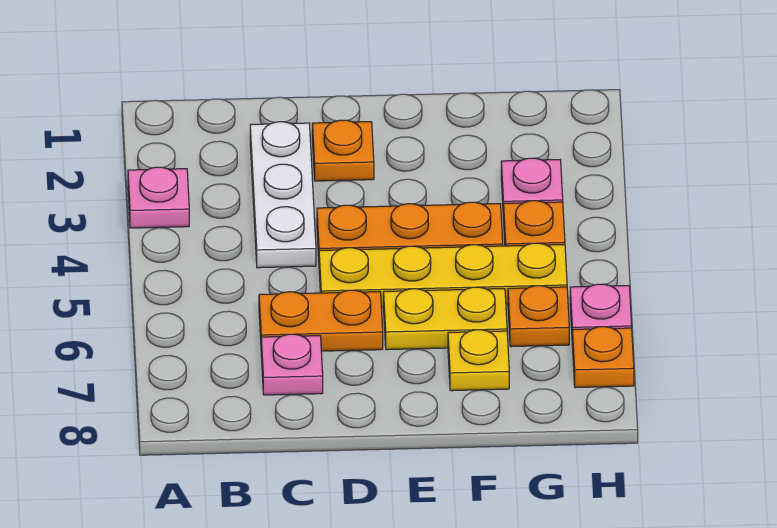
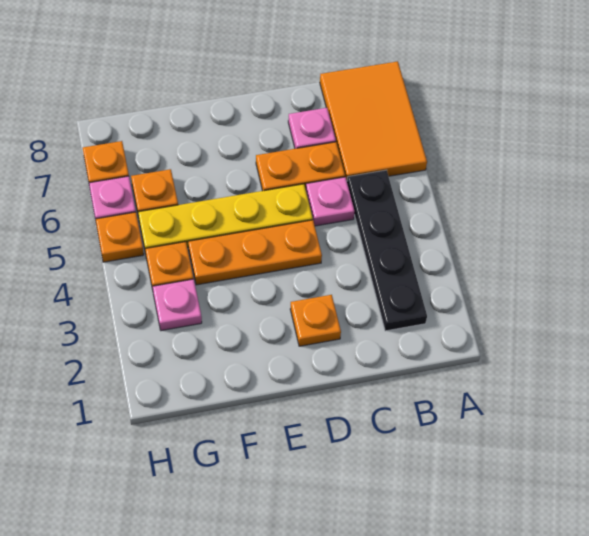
pink plate A3 level 1 -> pink plate C5 level 1
none -> orange tile A6:B8 level 1
none -> black plate B2:B5 level 1
white plate C2:C4 level 1 -> none
yellow plate E6:F6 level 1 -> none
yellow plate F7 level 1 -> none
none -> orange plate H5 level 1

